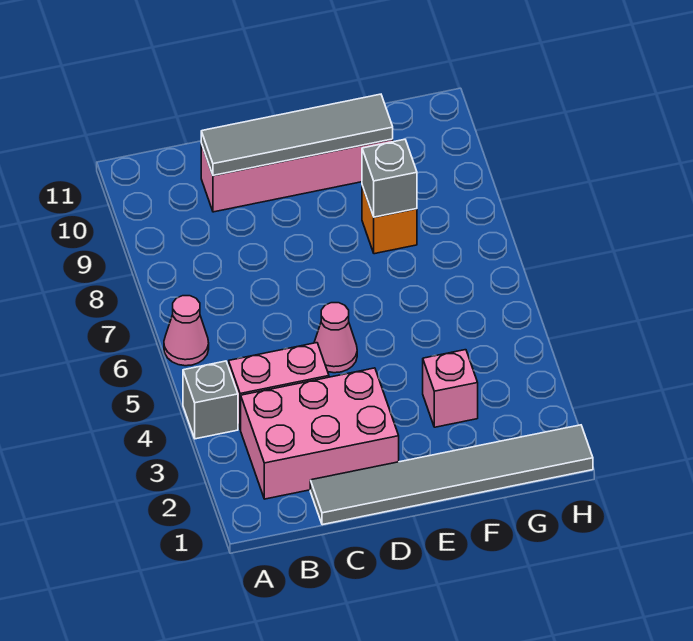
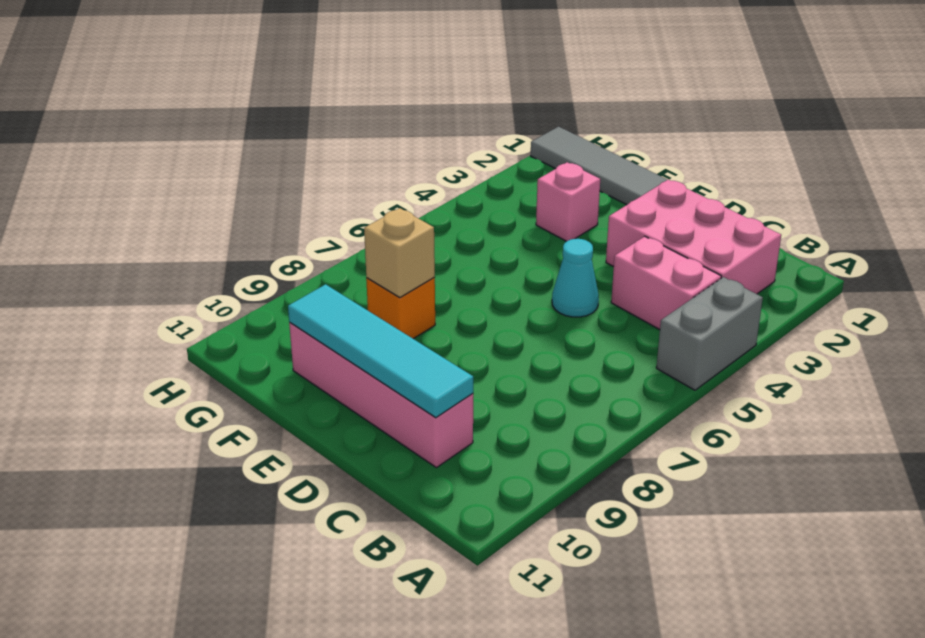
grey brick A4 level 1 -> grey brick A4:A5 level 1
pink cone A6 level 1 -> none
grey tile C10:F10 level 2 -> cyan tile C10:F10 level 2
pink cone D5 level 1 -> cyan cone D5 level 1
grey brick F8 level 2 -> tan brick F8 level 2

